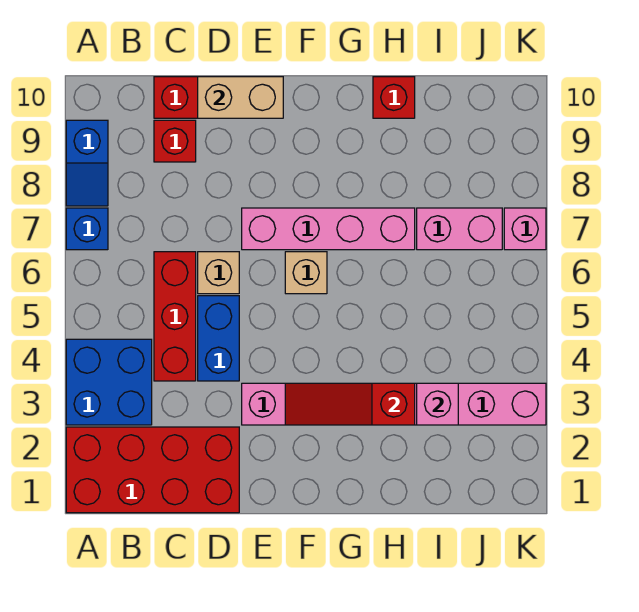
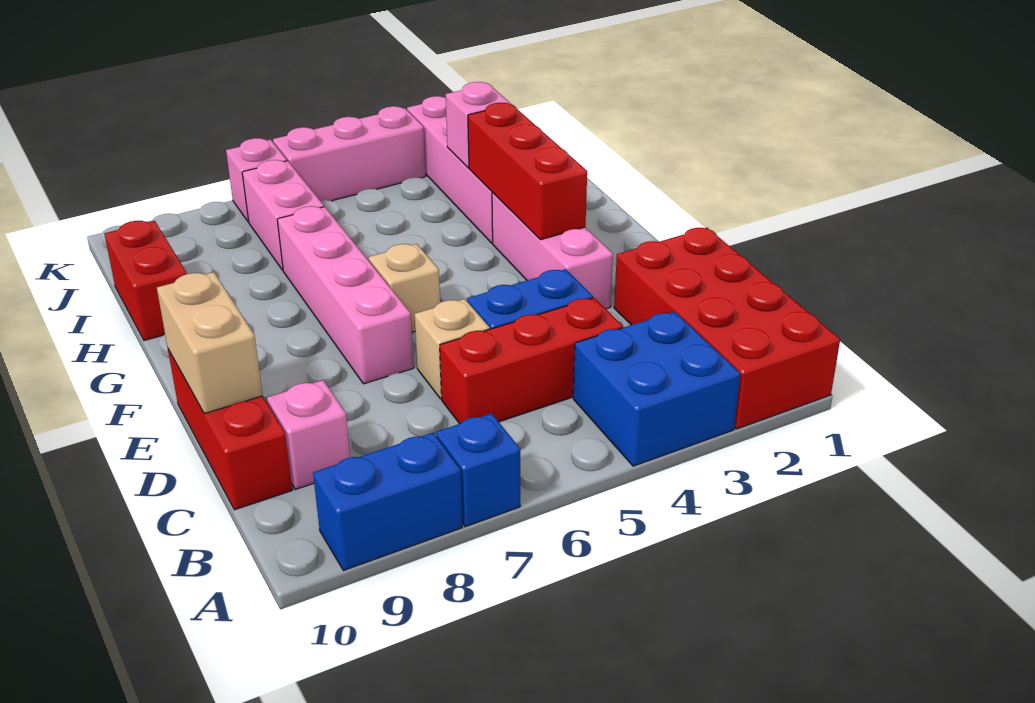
blue slope A8:A9 level 1 top 9 -> blue brick A8:A9 level 1
red brick C9 level 1 -> pink brick C9 level 1
red slope F3:H3 level 2 top H -> red brick F3:H3 level 2
red brick H10 level 1 -> red brick H10:I10 level 1
none -> pink brick K4:K6 level 1

